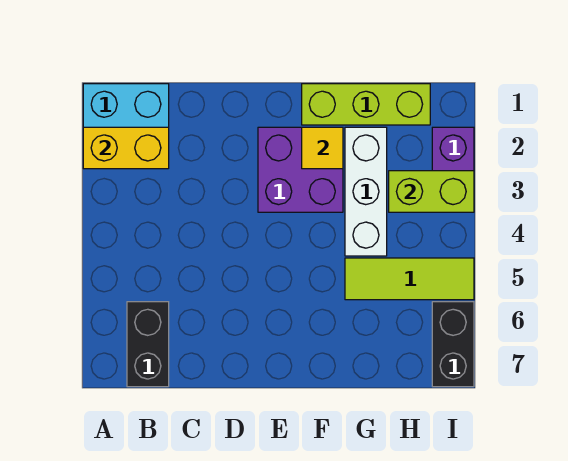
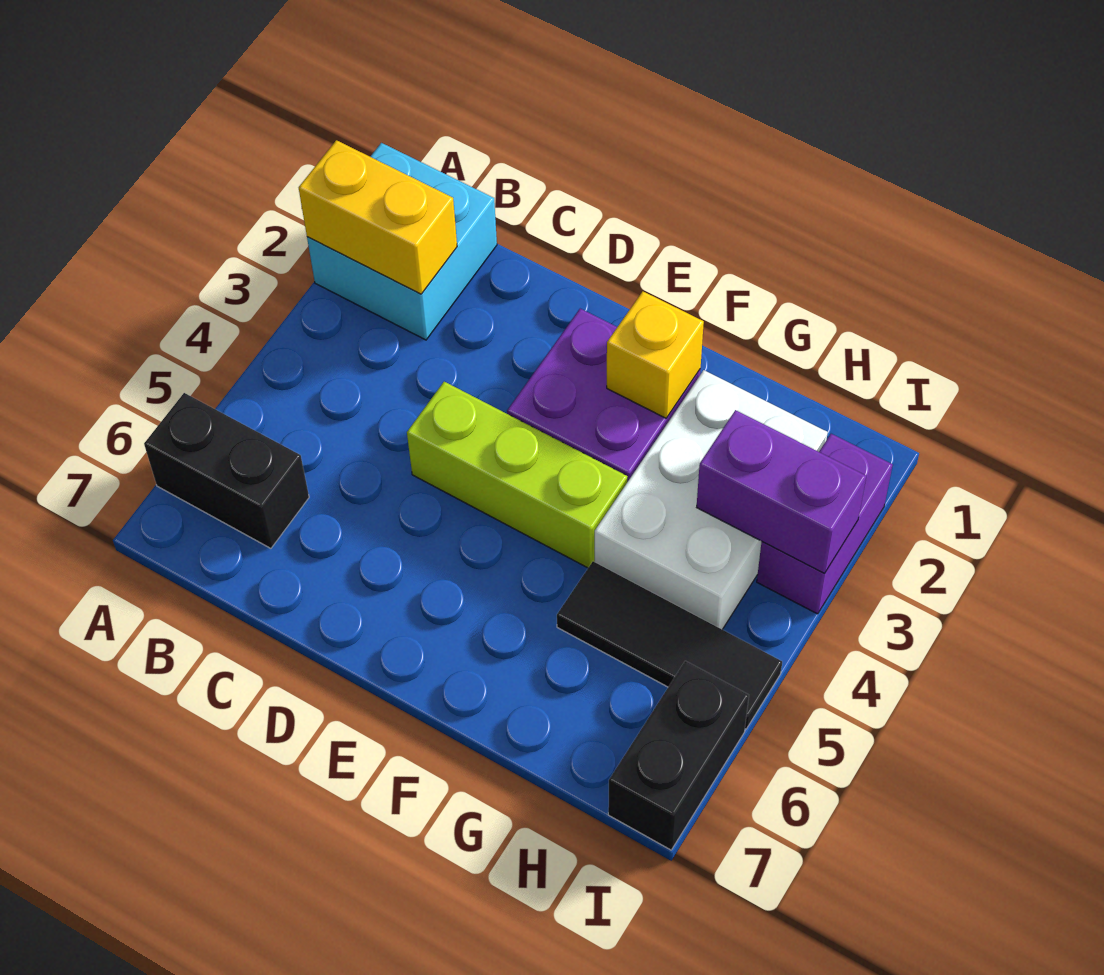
black brick B6:B7 level 1 -> black brick A6:B6 level 1
lime brick F1:H1 level 1 -> lime brick D4:F4 level 1
yellow tile F2 level 2 -> yellow brick F2 level 2
white brick G2:G4 level 1 -> white brick G2:H4 level 1
lime tile G5:I5 level 1 -> black tile G5:I5 level 1
lime brick H3:I3 level 2 -> purple brick H3:I3 level 2

